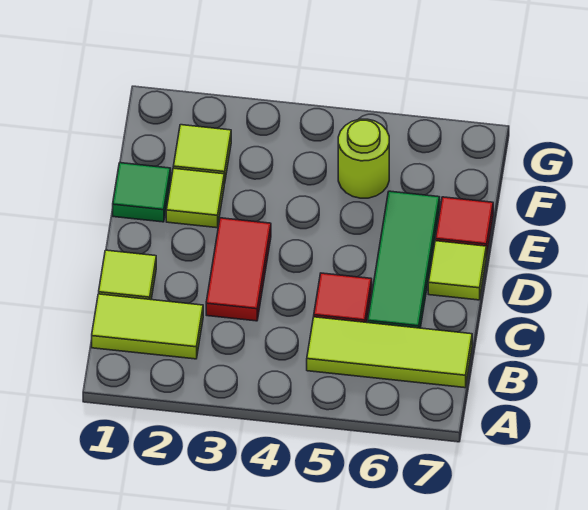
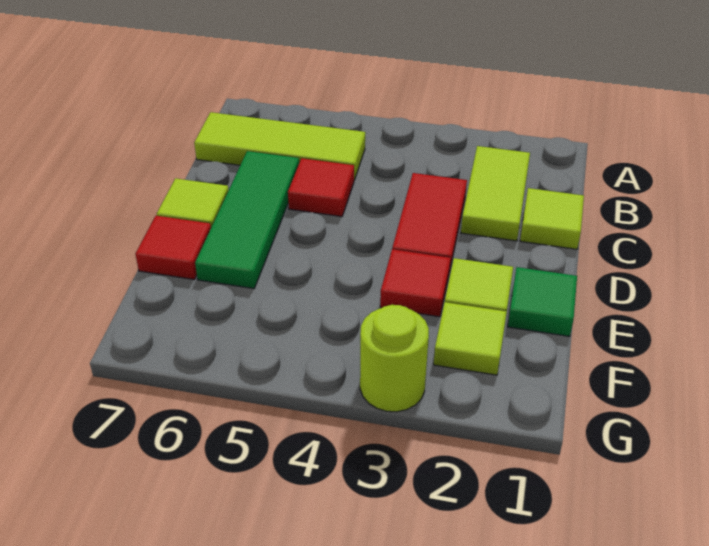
lime tile B1:B2 level 1 -> lime tile B2:C2 level 1
none -> red tile E3 level 1
lime round brick F5 level 1 -> lime round brick G3 level 1

